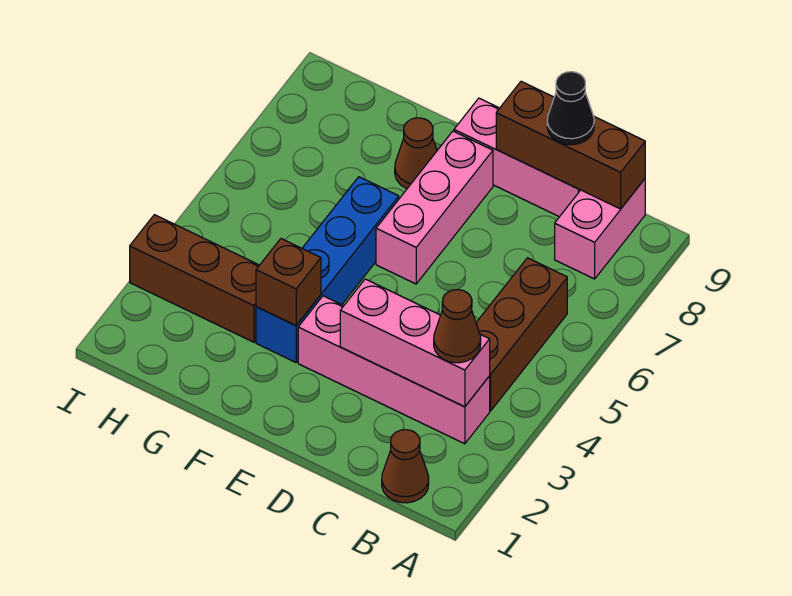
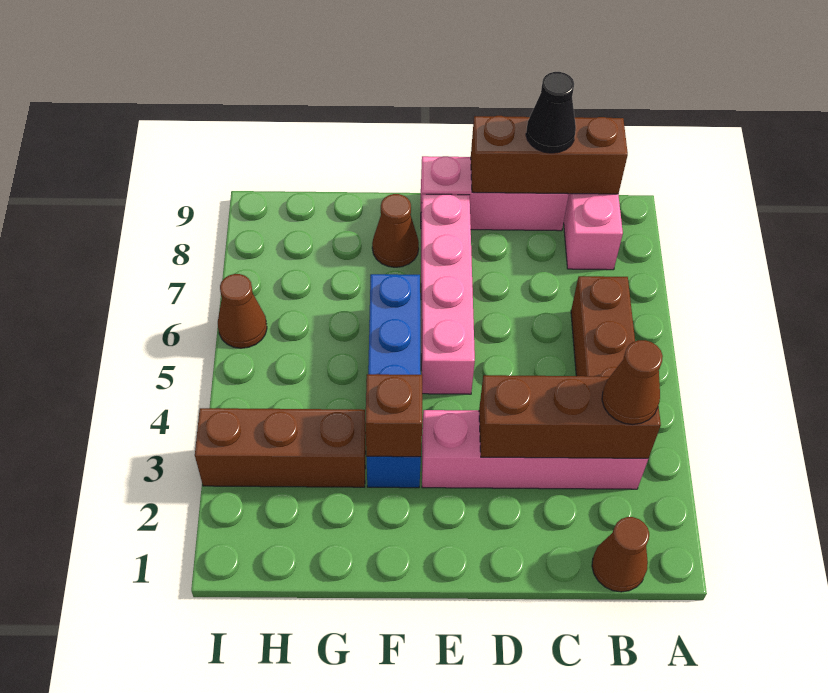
pink brick B3:D3 level 2 -> brown brick B3:D3 level 2
pink brick E6:E8 level 1 -> pink brick E5:E8 level 1
none -> brown cone I6 level 1

